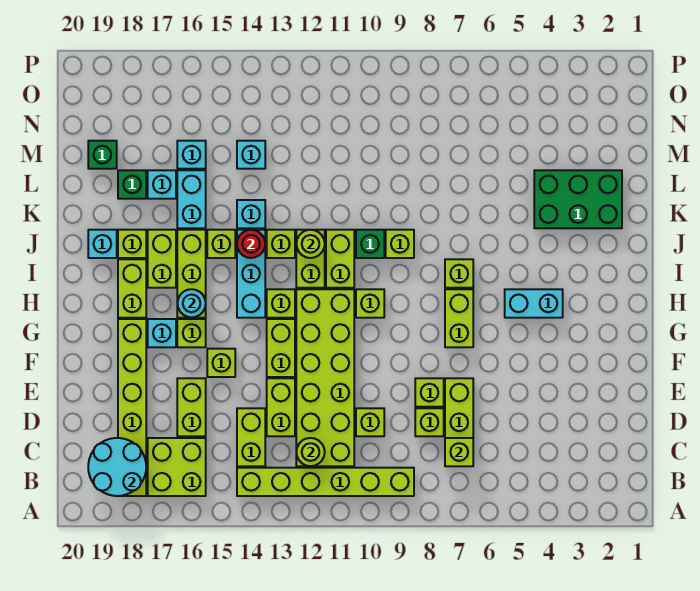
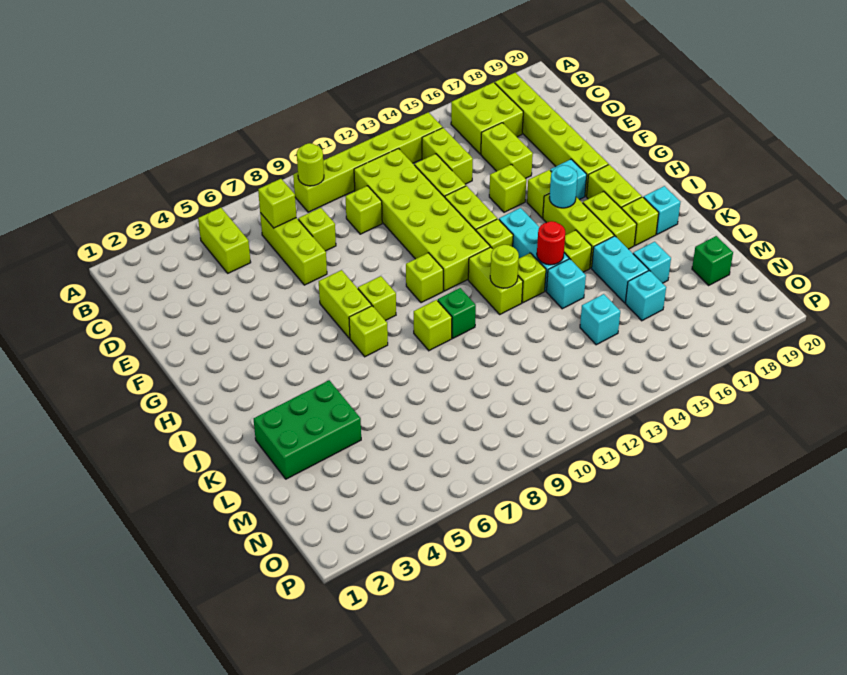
cyan round brick B18:C19 level 2 -> none
lime round brick C12 level 2 -> lime round brick B9 level 2
lime brick E8 level 1 -> lime brick H8 level 1
cyan brick H4:H5 level 1 -> none
lime brick I11:J11 level 1 -> lime brick B5:C5 level 1
green brick L18 level 1 -> none

